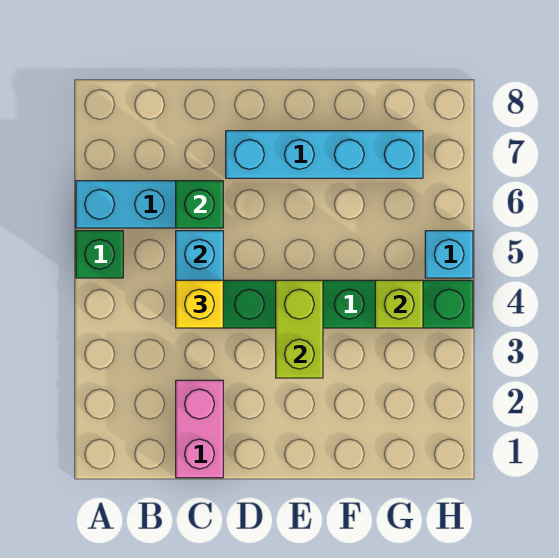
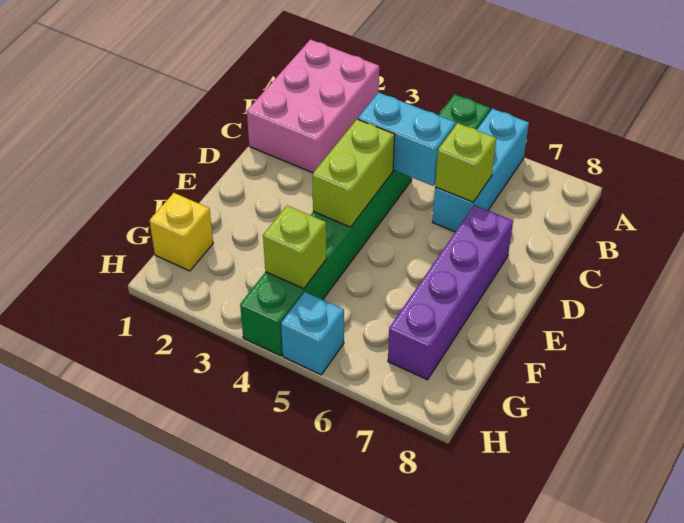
pink brick C1:C2 level 1 -> pink brick A1:C2 level 1
yellow brick C4 level 3 -> yellow brick G1 level 1
green brick C6 level 2 -> lime brick C6 level 2
cyan brick D7:G7 level 1 -> purple brick D7:G7 level 1
lime brick E3:E4 level 2 -> lime brick D4:E4 level 2

